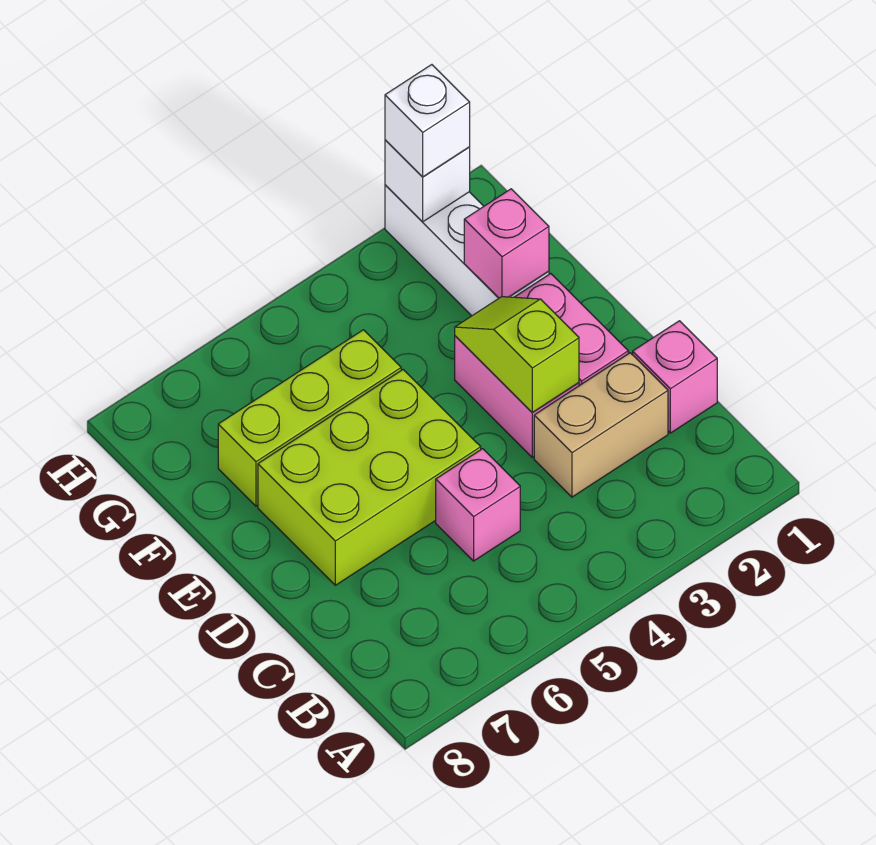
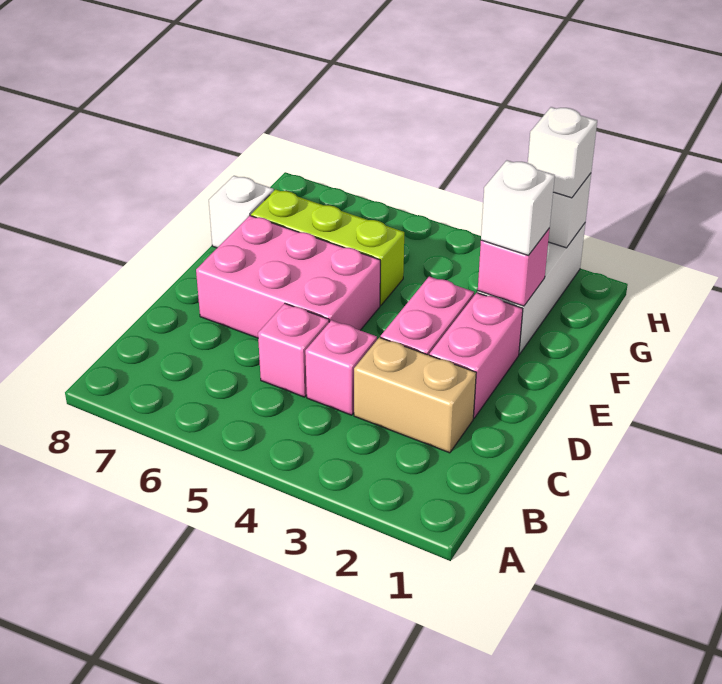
pink brick C1 level 1 -> pink brick C4 level 1
lime slope D3:E3 level 2 top D -> none
lime brick D5:E7 level 1 -> pink brick D5:E7 level 1
none -> white brick F2 level 3
none -> white brick F8 level 1

